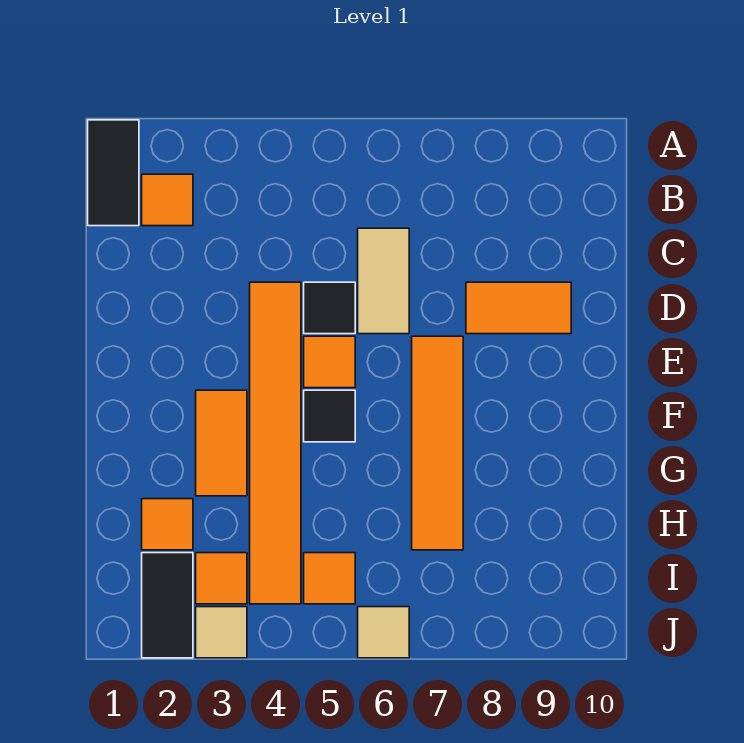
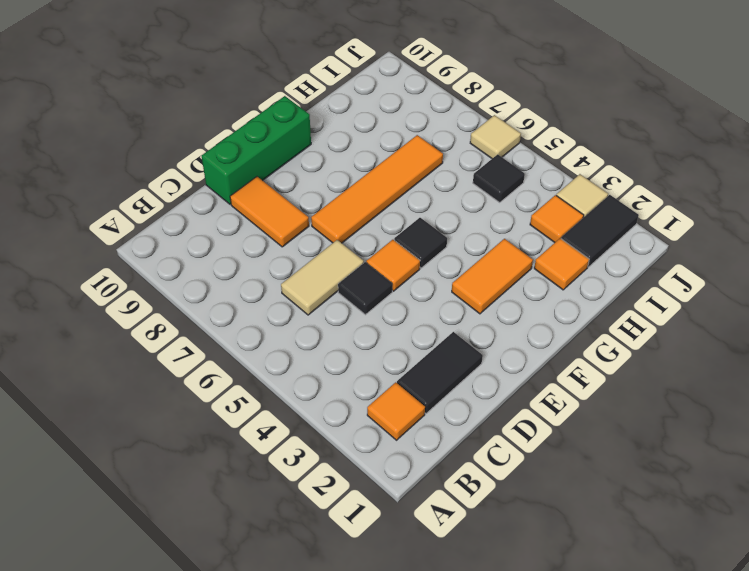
black tile A1:B1 level 1 -> black tile C2:D2 level 1
orange tile D4:I4 level 1 -> none
none -> green brick D10:F10 level 1
orange tile I5 level 1 -> black tile I5 level 1

